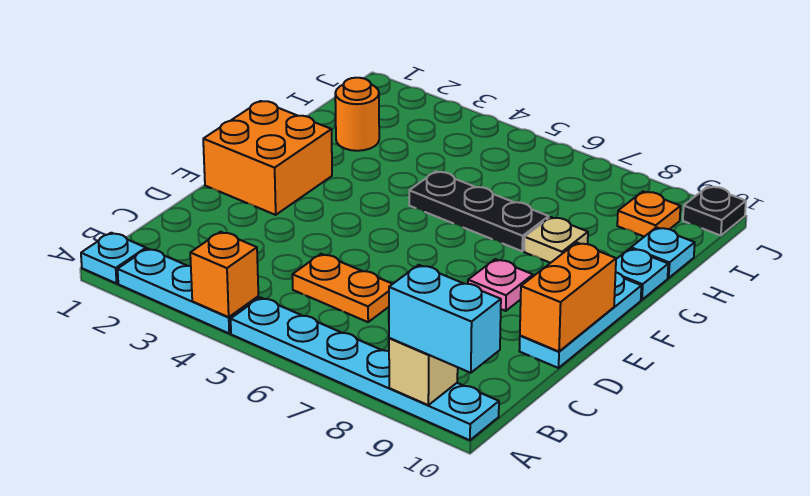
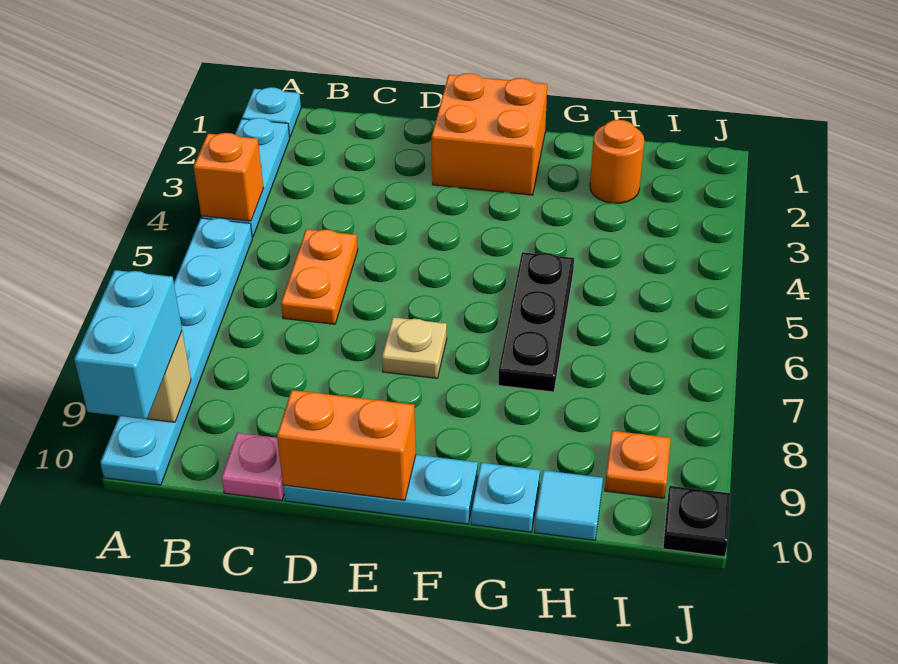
pink plate E8 level 1 -> pink plate C10 level 1
tan plate G8 level 1 -> tan plate E7 level 1
cyan plate H10 level 1 -> cyan tile H10 level 1

